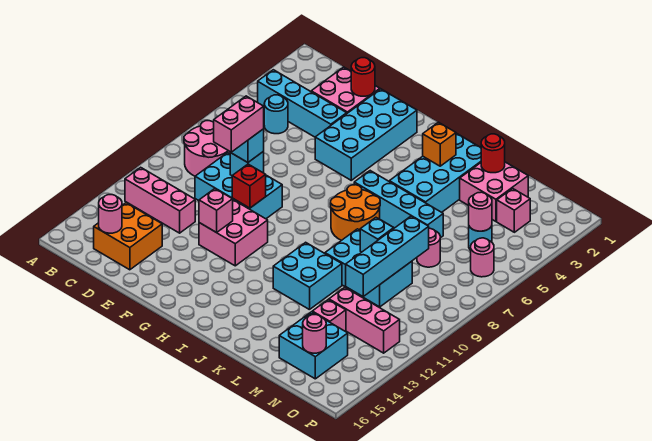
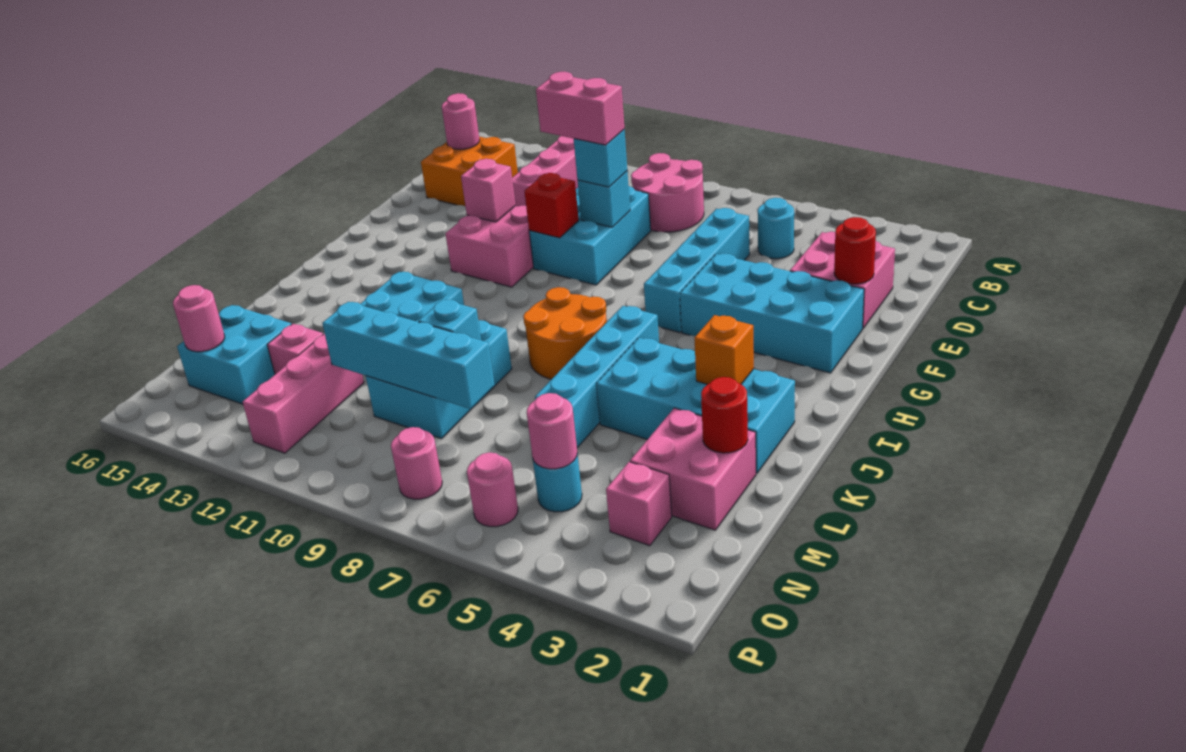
cyan brick B4:E4 level 1 -> cyan brick D6:G6 level 1
pink round brick M7 level 1 -> pink round brick O8 level 1

